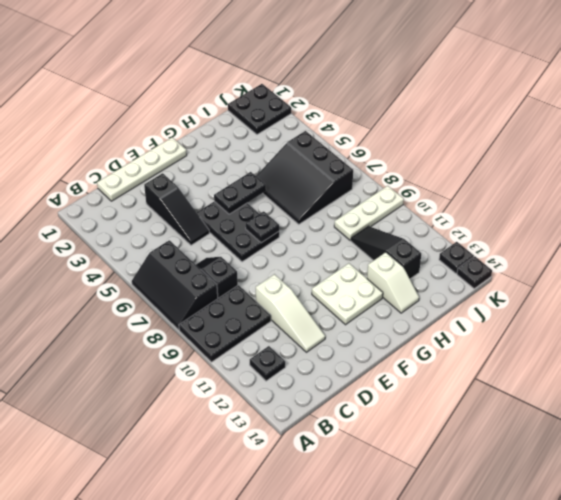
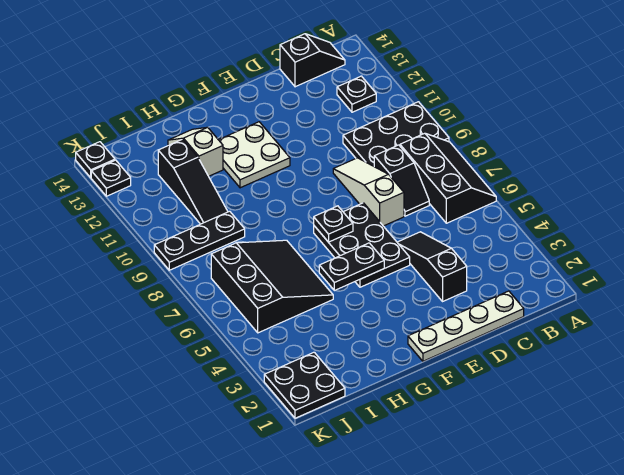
none -> black slope B14:C14 level 1 top C
white slope D10:D12 level 1 top 10 -> white slope D7:D9 level 1 top 7
white plate I9:K9 level 1 -> black plate I9:K9 level 1

